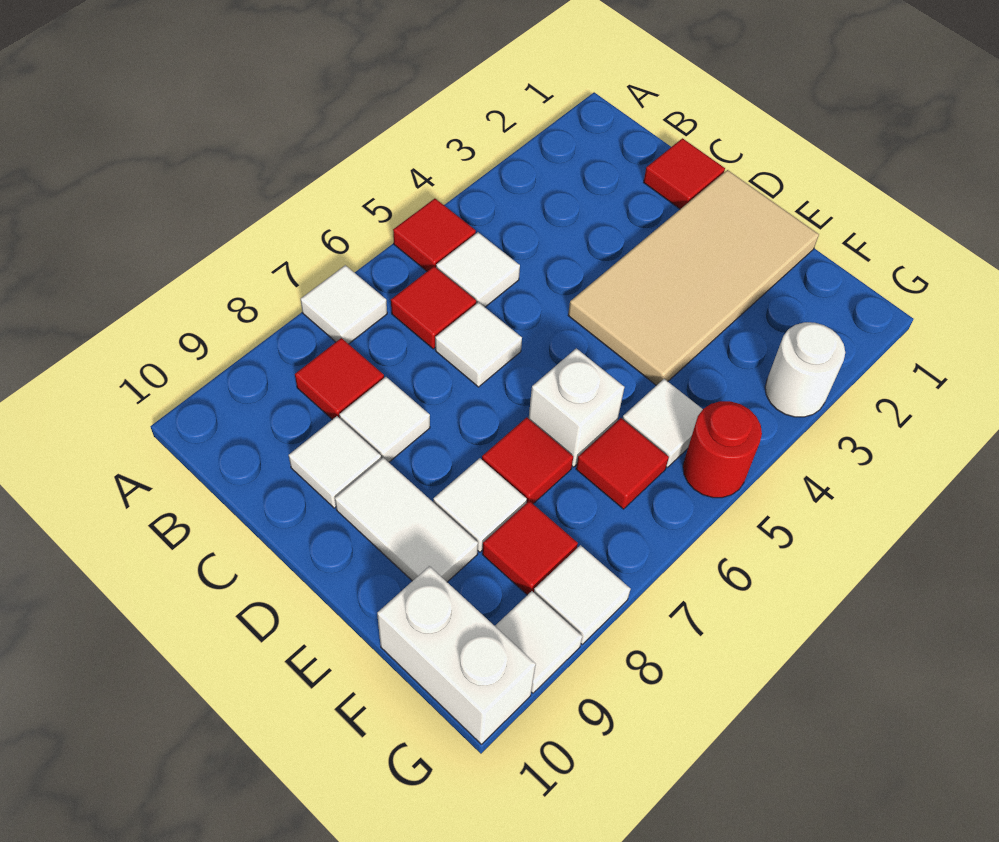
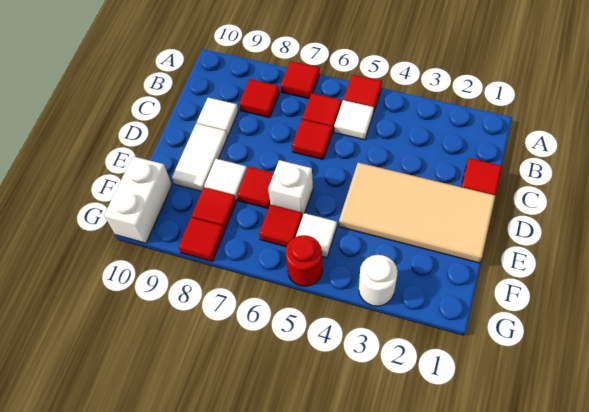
white tile A7 level 1 -> red tile A7 level 1
white tile C6 level 1 -> red tile C6 level 1
white tile C8 level 1 -> none
white tile G8 level 1 -> red tile G8 level 1
white tile G9 level 1 -> none

